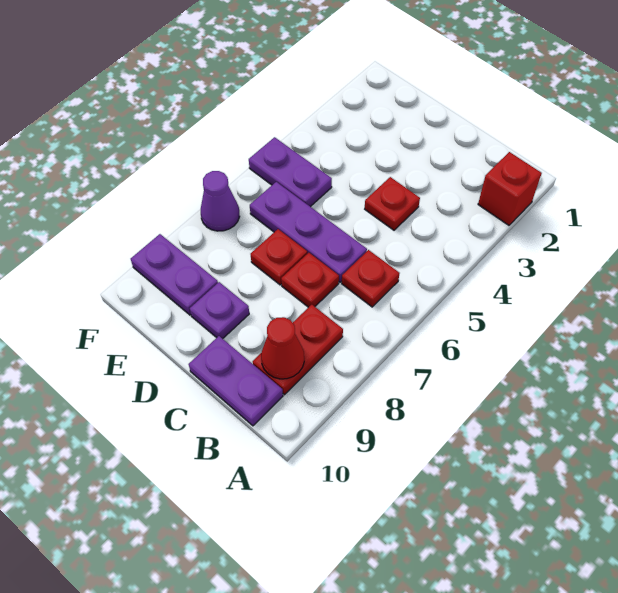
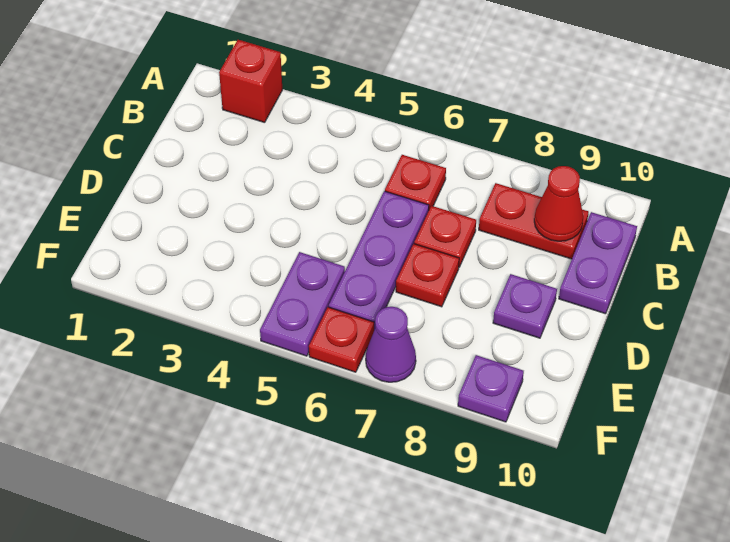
red plate C4 level 1 -> red plate F6 level 1
purple plate E9:F9 level 1 -> purple plate F9 level 1

